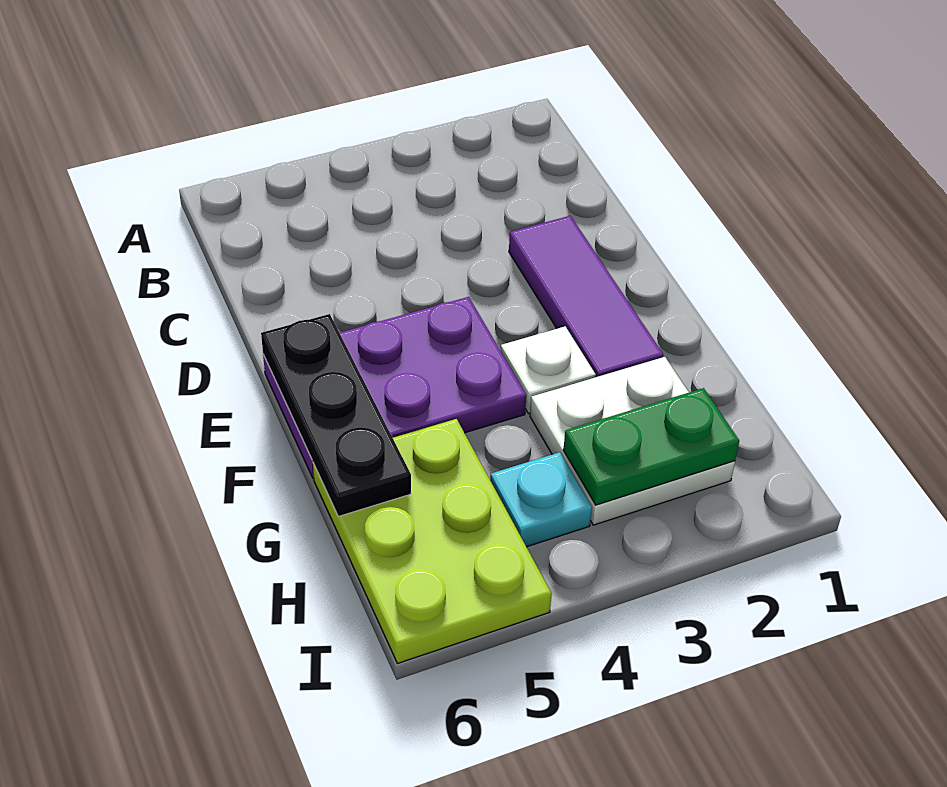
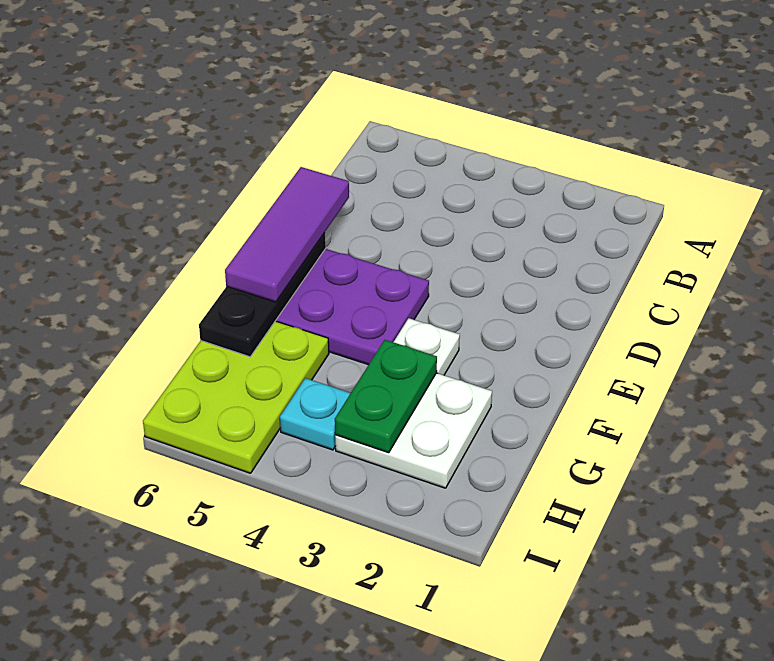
purple tile D2:F2 level 1 -> purple tile D6:F6 level 3
green plate H2:H3 level 2 -> green plate G3:H3 level 2

